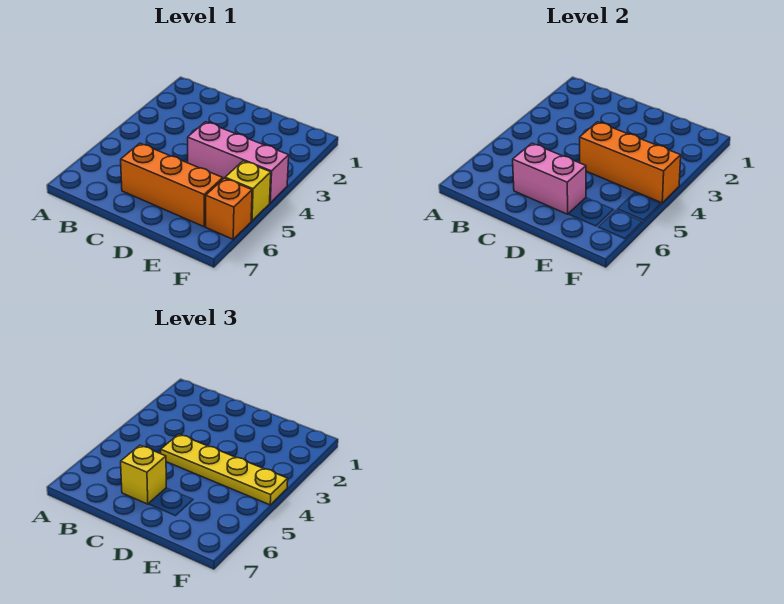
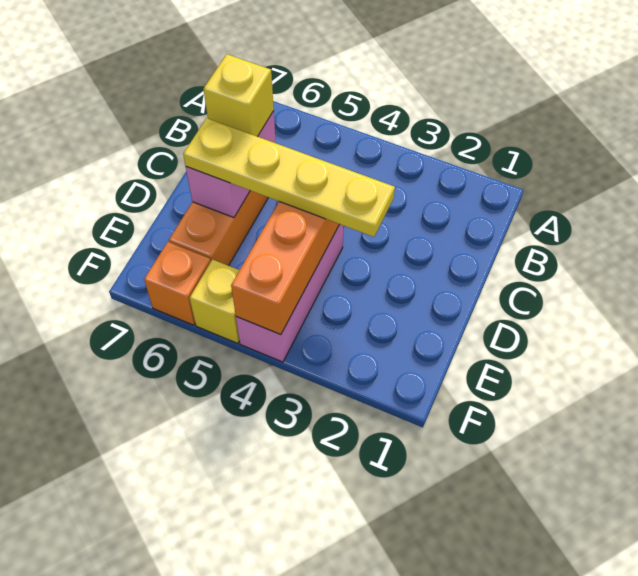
yellow plate C4:F4 level 3 -> yellow plate D3:D6 level 3

